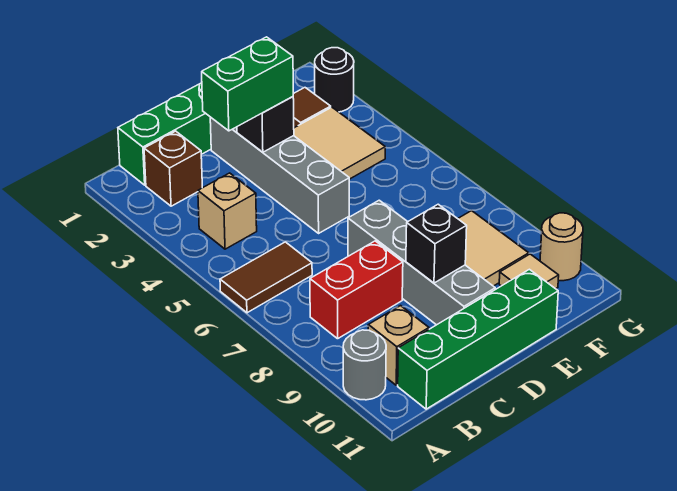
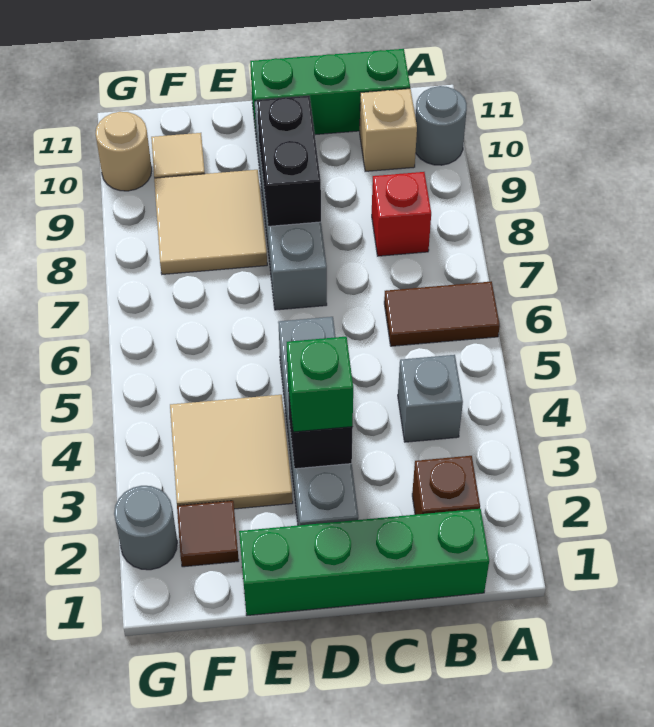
tan brick B4 level 1 -> grey brick B4 level 1
red brick B8:C8 level 1 -> red brick B8 level 1
green brick B11:E11 level 1 -> green brick B11:D11 level 1
green brick C3:D3 level 3 -> green brick D3 level 3
black brick D9 level 2 -> black brick D8:D9 level 2
black round brick G2 level 1 -> grey round brick G2 level 1

